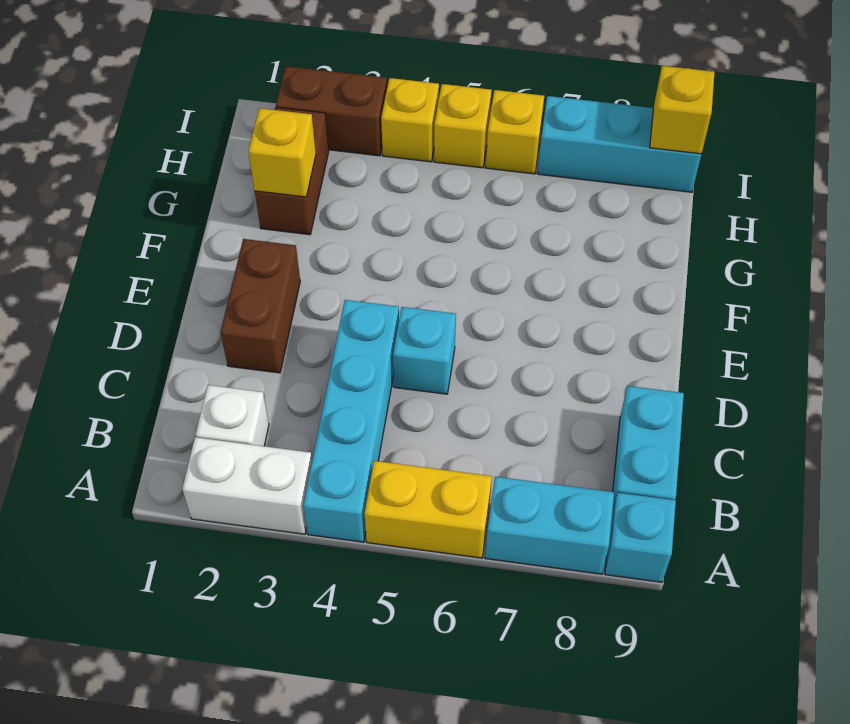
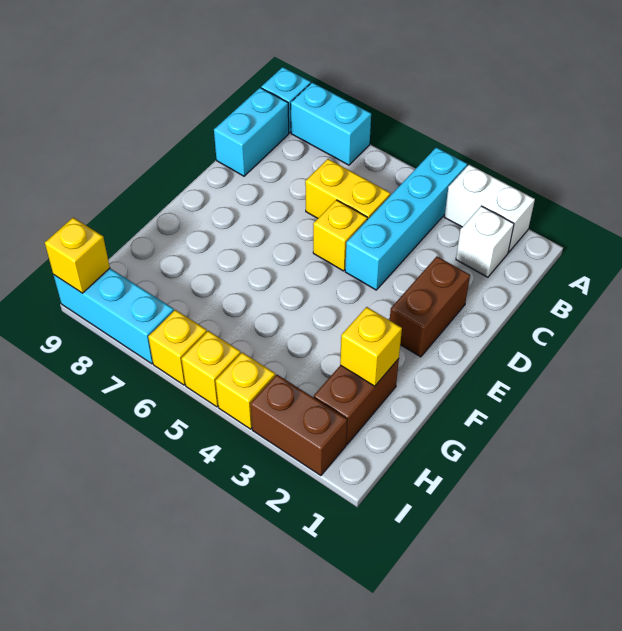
yellow brick A5:A6 level 1 -> yellow brick C5:C6 level 1
cyan brick D5 level 1 -> yellow brick D5 level 1

